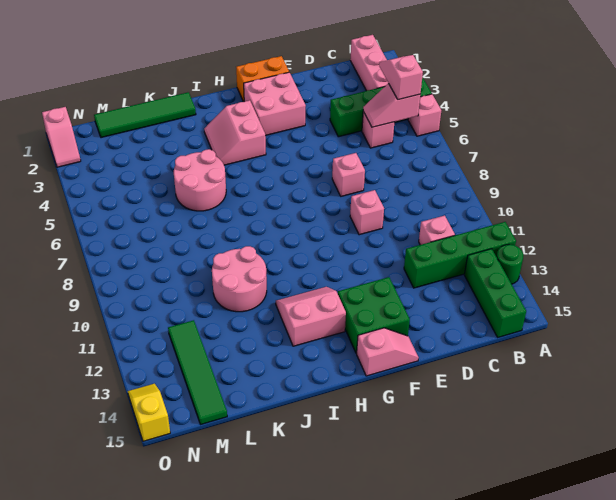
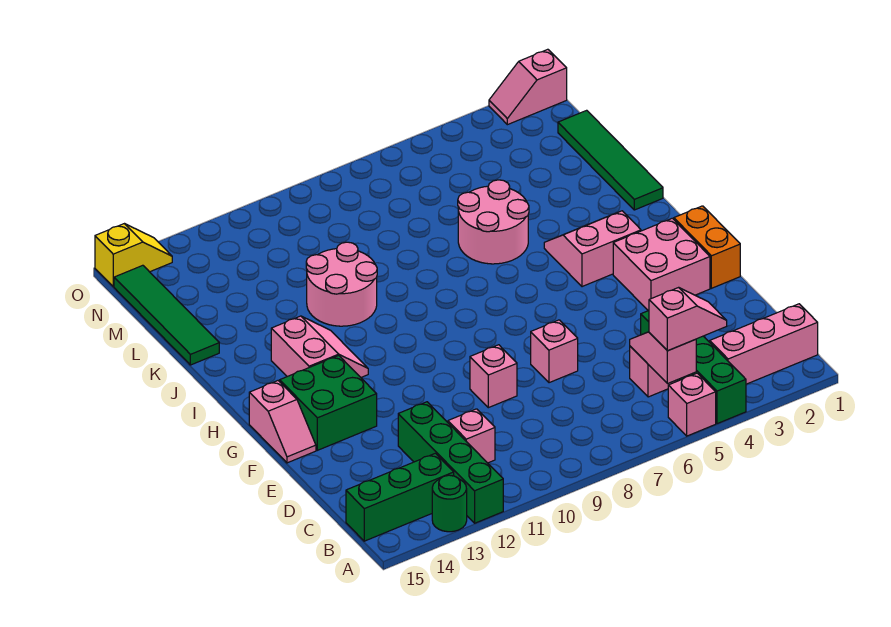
green tile M12:M15 level 1 -> green tile K15:N15 level 1

